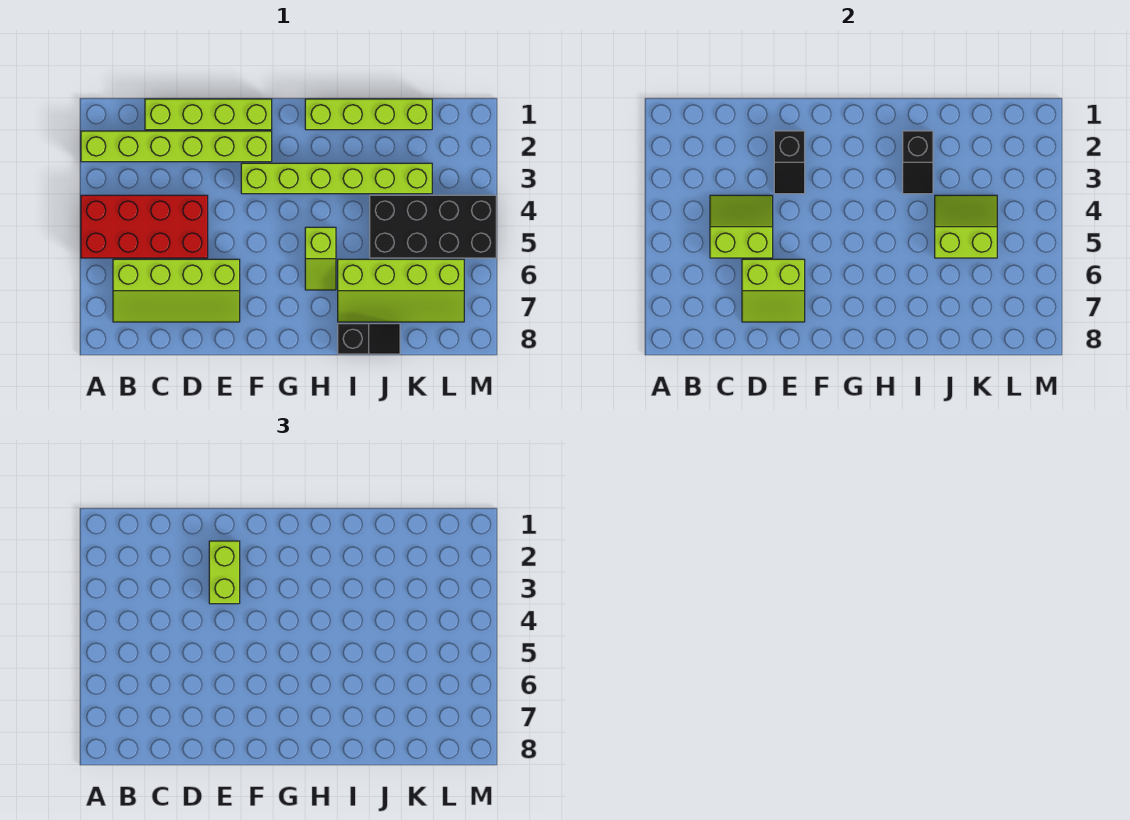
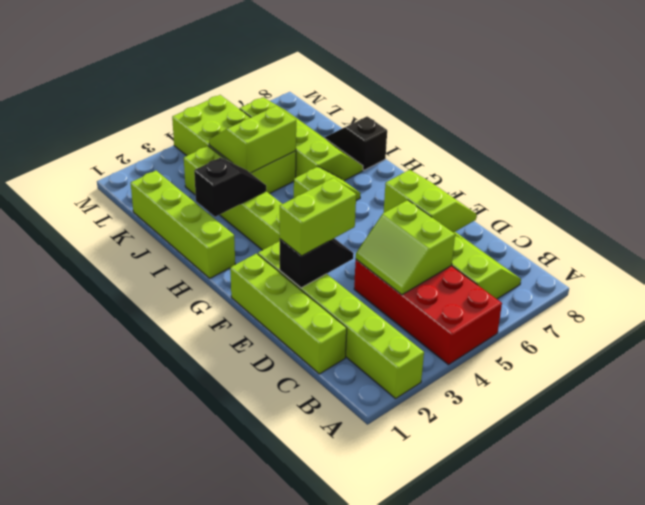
black brick J4:M5 level 1 -> lime brick J4:M5 level 1
lime slope J4:K5 level 2 top 5 -> lime slope J4:K5 level 2 top J

